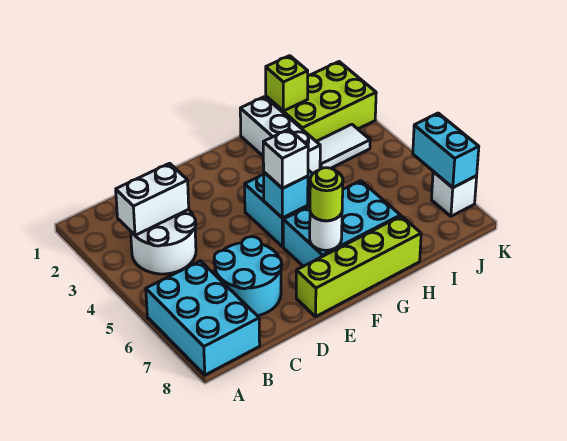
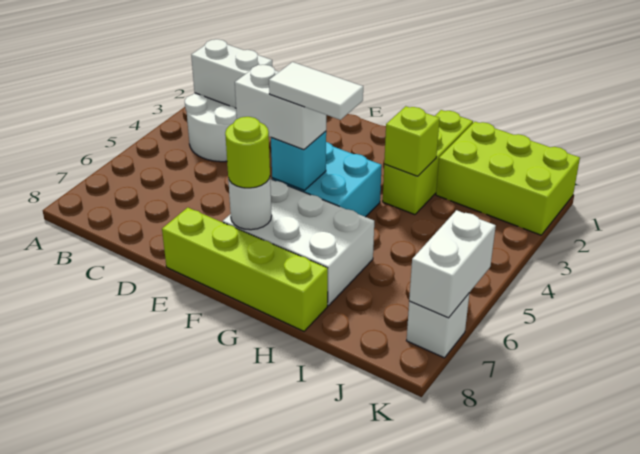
cyan brick A6:B8 level 1 -> none
cyan round brick C6:D7 level 1 -> none
white brick F5 level 3 -> white brick E5:F5 level 3
cyan brick F6:H7 level 1 -> white brick F6:H7 level 1
white brick H1:H3 level 1 -> lime brick H1:H3 level 1
lime brick I1 level 2 -> lime brick H3 level 2
white tile I3:J3 level 1 -> white tile F5:G5 level 4
cyan brick K6:K7 level 2 -> white brick K6:K7 level 2

